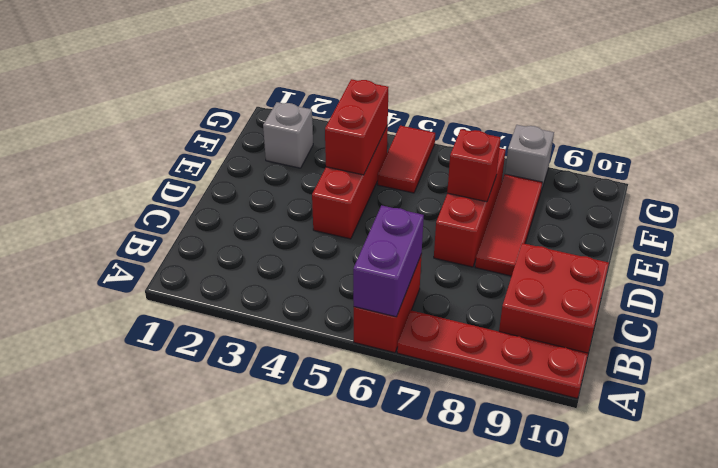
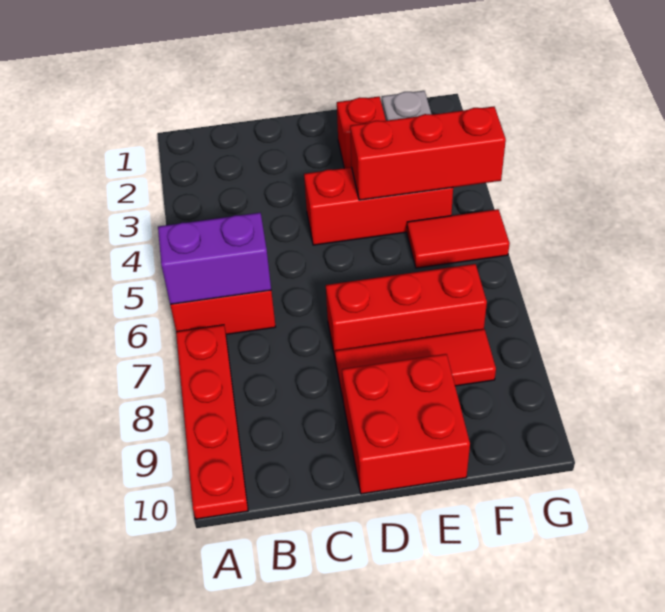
red brick B9:C10 level 1 -> red brick D9:E10 level 1
red brick E4:F4 level 2 -> red brick E4:G4 level 2
red brick E7 level 2 -> red brick E2 level 1
grey brick G8 level 1 -> none

